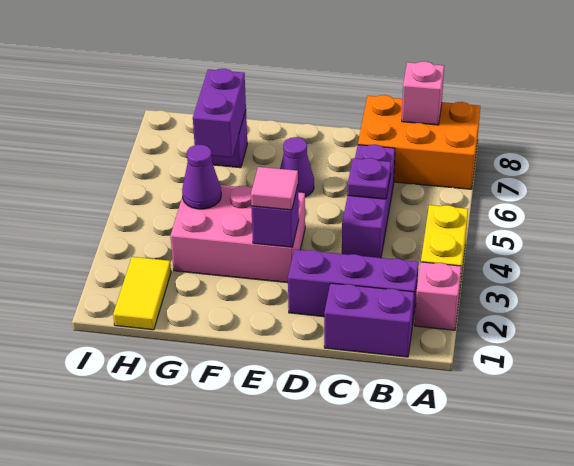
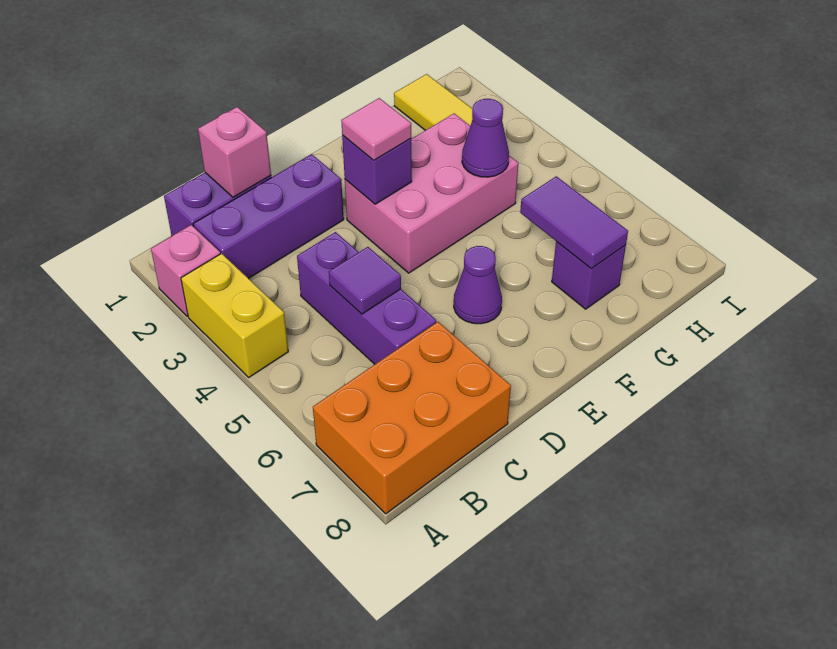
pink brick B8 level 2 -> pink brick C1 level 2
purple plate C5 level 2 -> purple tile C5 level 2
purple brick G6:G7 level 2 -> purple tile G6:G7 level 2

